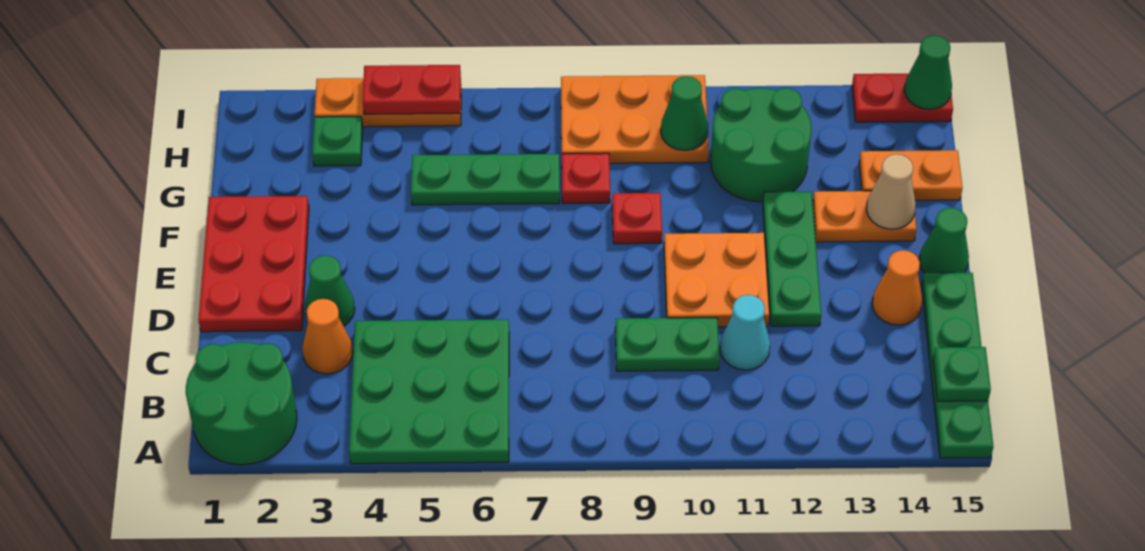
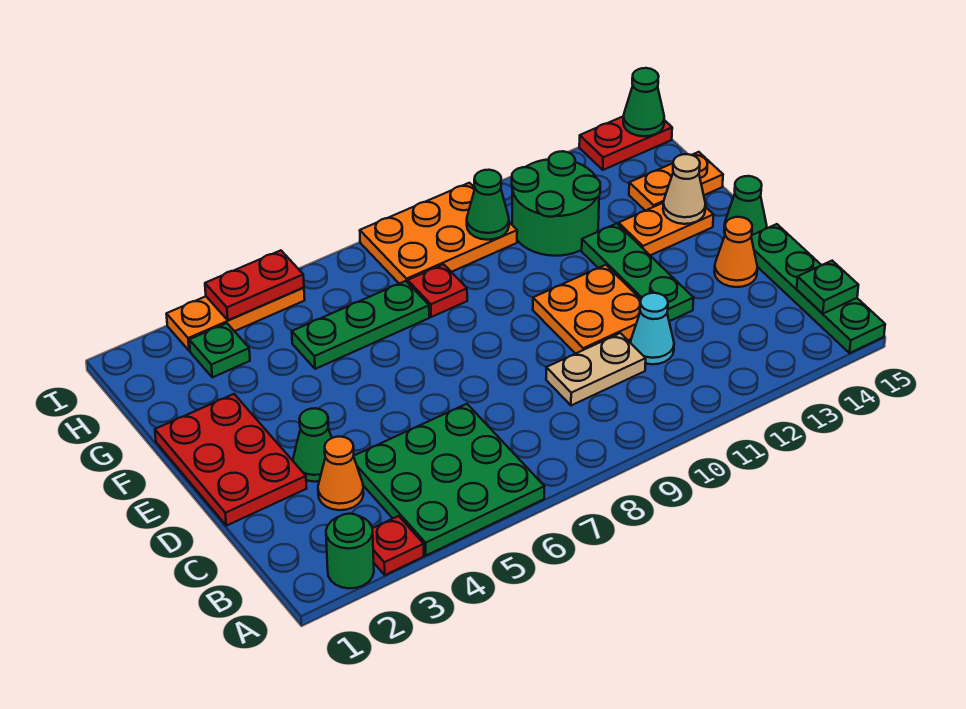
green round brick A1:B2 level 1 -> green round brick A2 level 1
green plate C9:C10 level 1 -> tan plate C9:C10 level 1
red plate F9 level 1 -> red plate A3 level 1

